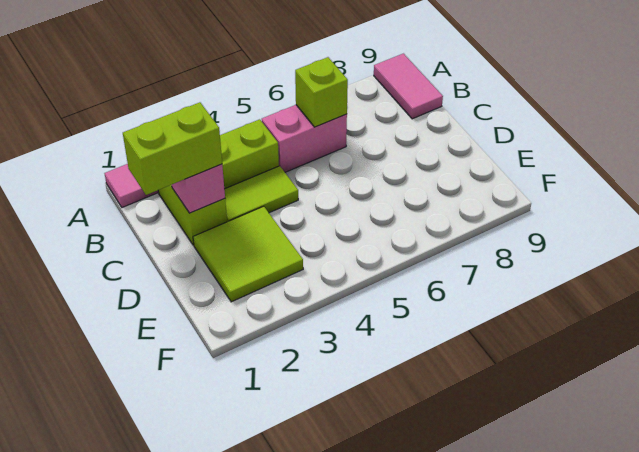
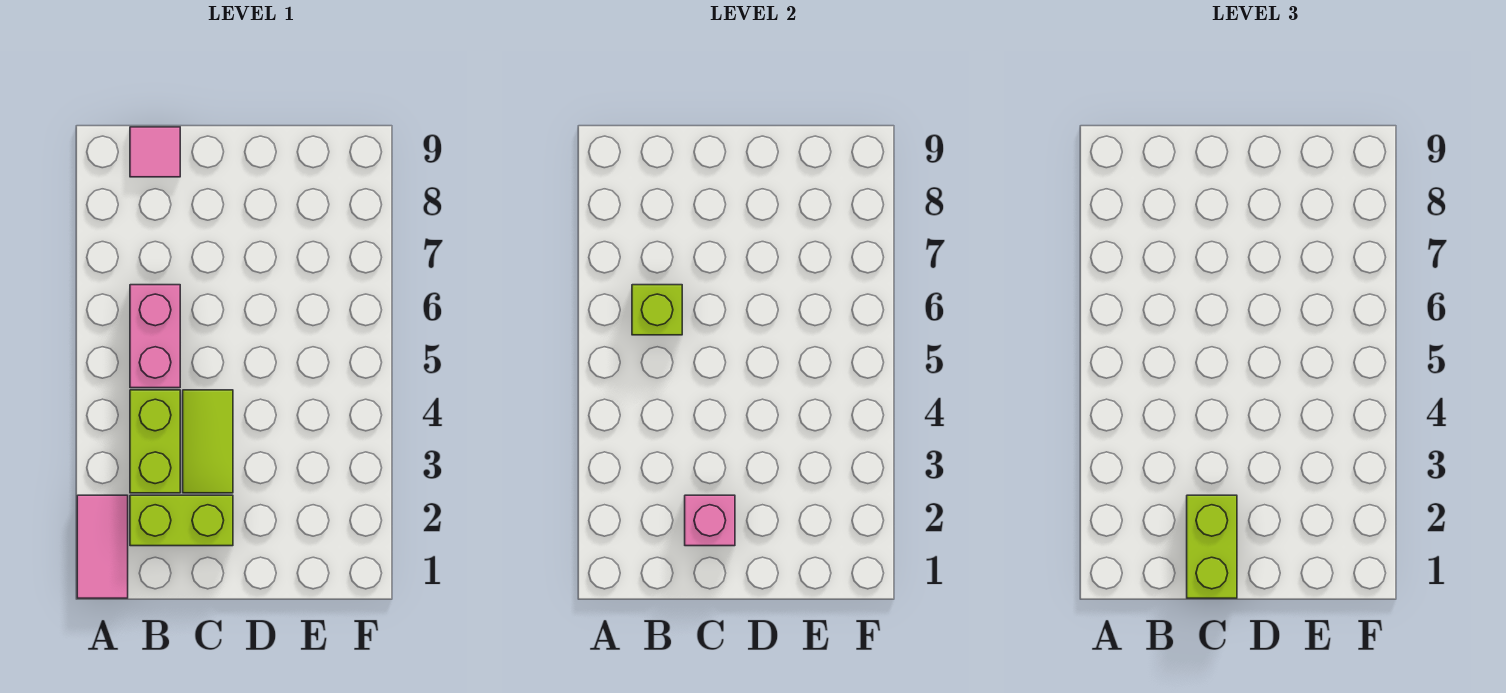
pink tile A9:B9 level 1 -> pink tile B9 level 1
lime tile D2:E3 level 1 -> none

